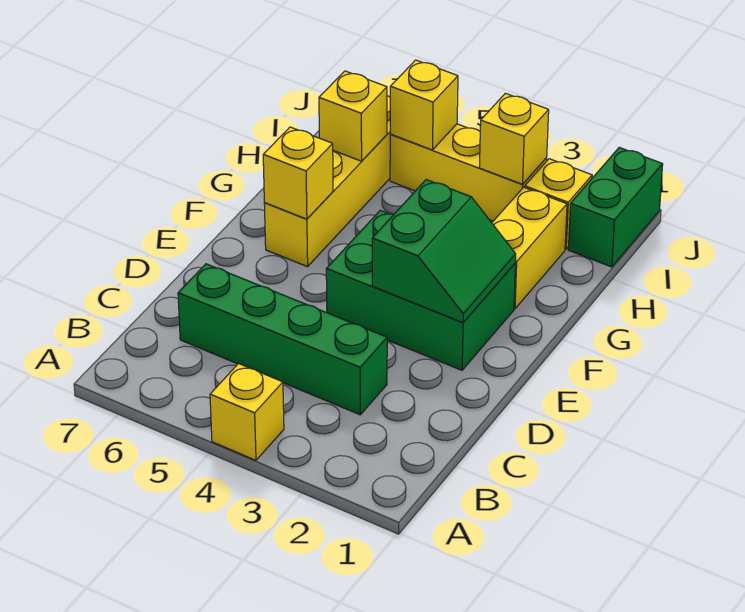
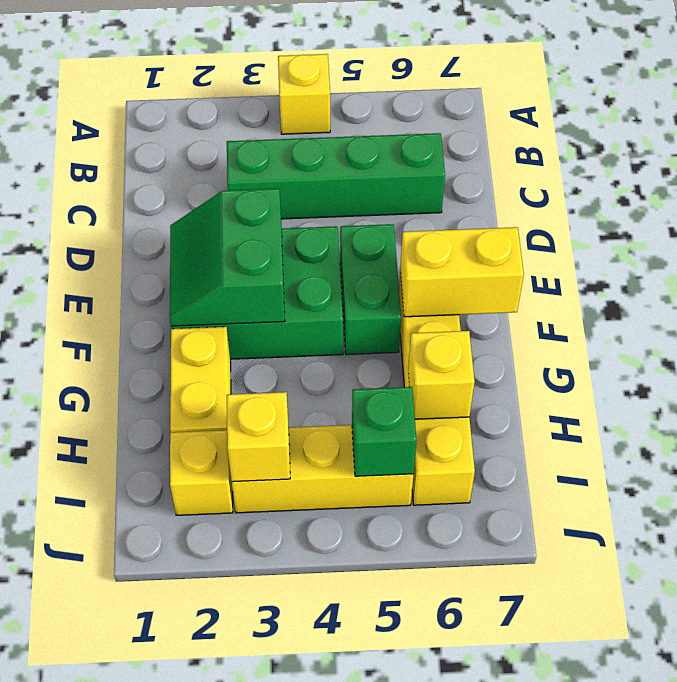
yellow brick F6 level 2 -> yellow brick F6:F7 level 2
green brick I1:J1 level 1 -> green brick E5:F5 level 1
yellow brick I5 level 2 -> green brick I5 level 2

